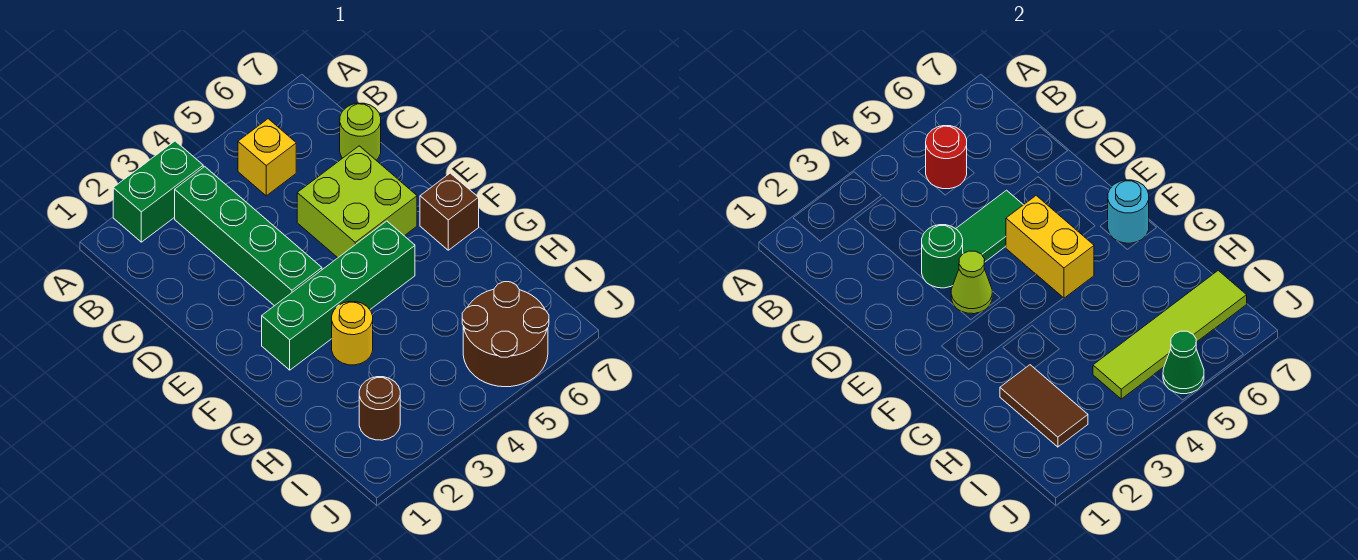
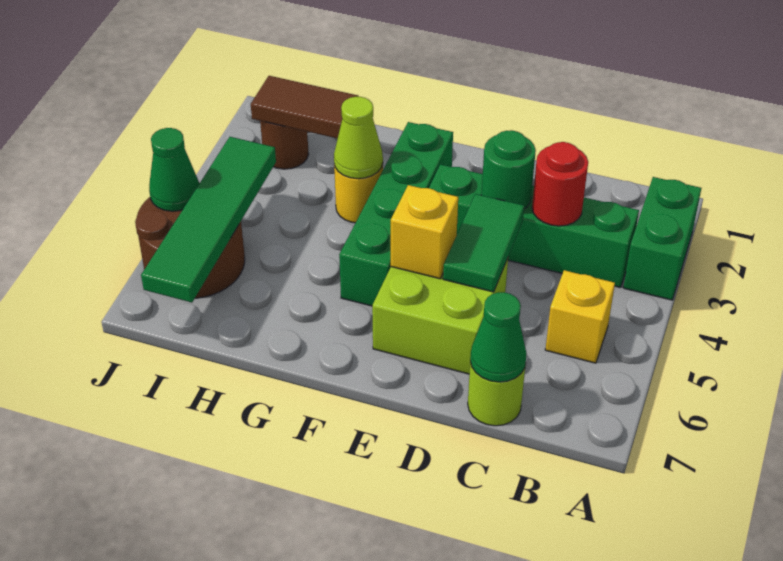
red round brick B5 level 2 -> red round brick C3 level 2
none -> green cone C7 level 2
lime cone E3 level 2 -> lime cone G3 level 2
yellow brick E5:F5 level 2 -> yellow brick E5 level 2
brown brick F7 level 1 -> none
cyan round brick F7 level 2 -> none
lime tile I4:I7 level 2 -> green tile I4:I7 level 2

